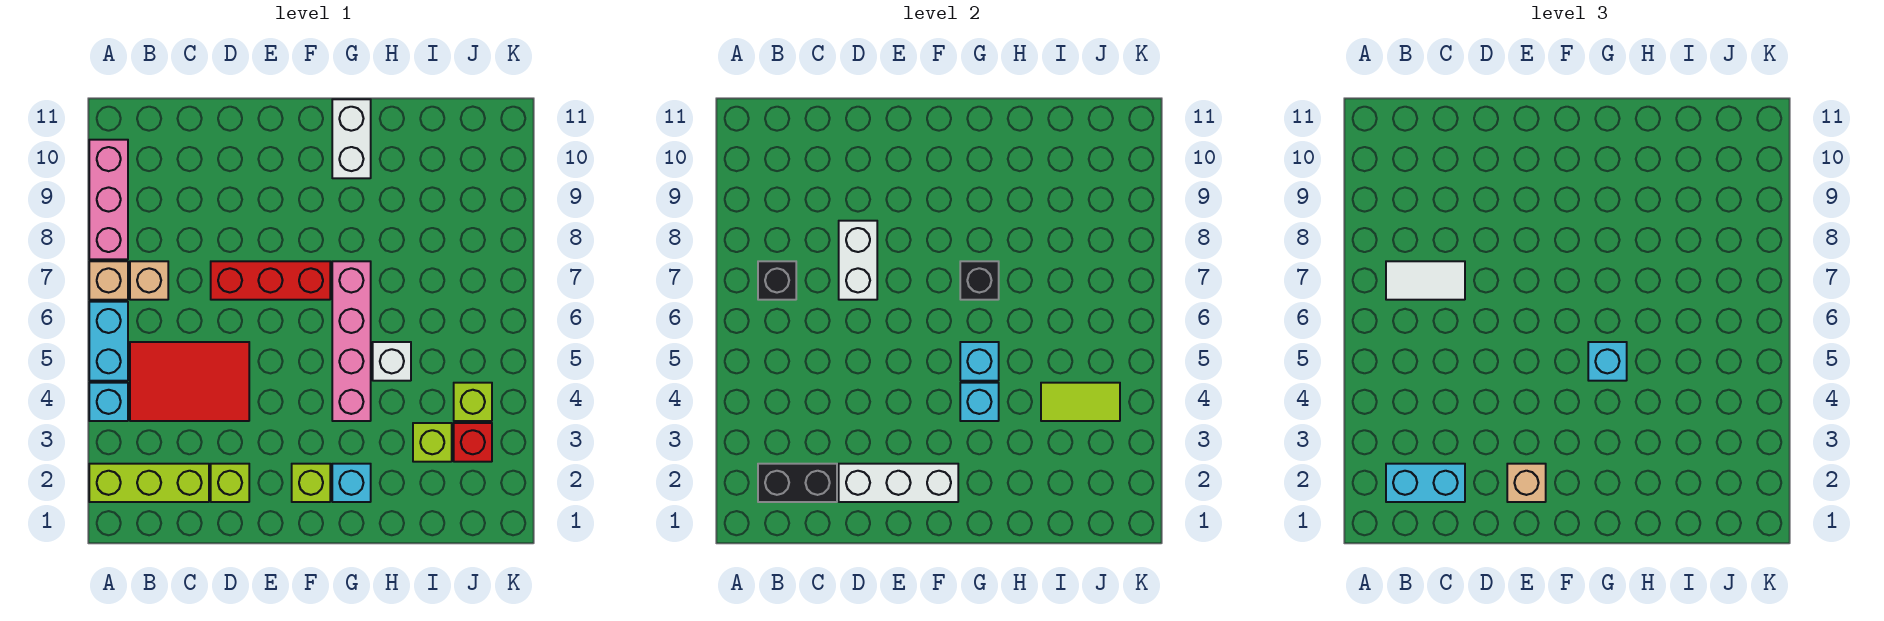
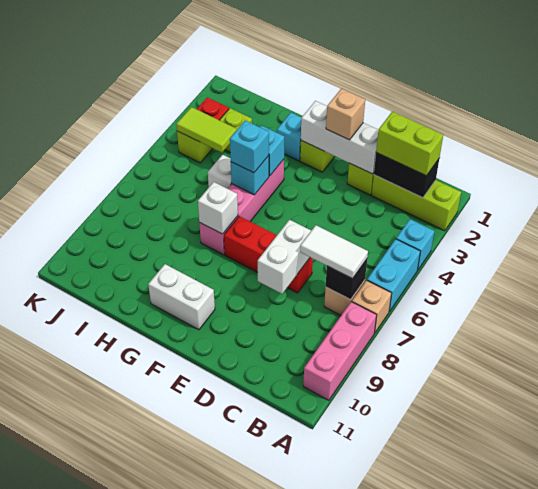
cyan brick B2:C2 level 3 -> lime brick B2:C2 level 3
red tile B4:D5 level 1 -> none
black brick G7 level 2 -> white brick G7 level 2
white brick G10:G11 level 1 -> white brick F10:G10 level 1

